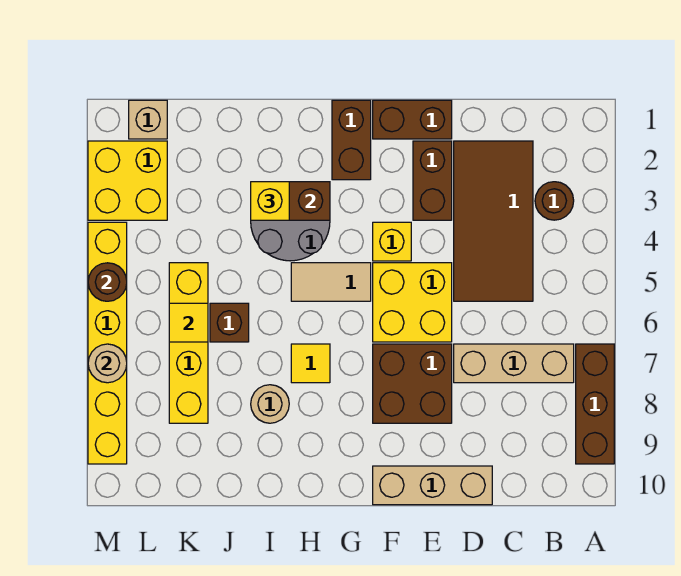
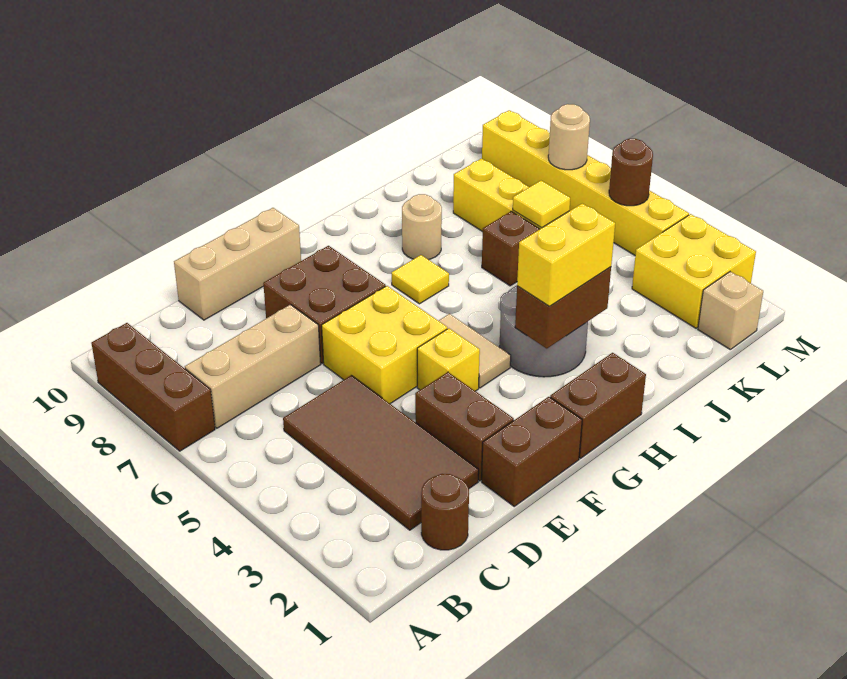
brown round brick B3 level 1 -> brown round brick C1 level 1
brown brick G1:G2 level 1 -> brown brick G1:H1 level 1
tan tile G5:H5 level 1 -> tan tile G4:G5 level 1
yellow brick I3 level 3 -> yellow brick H3:I3 level 3

